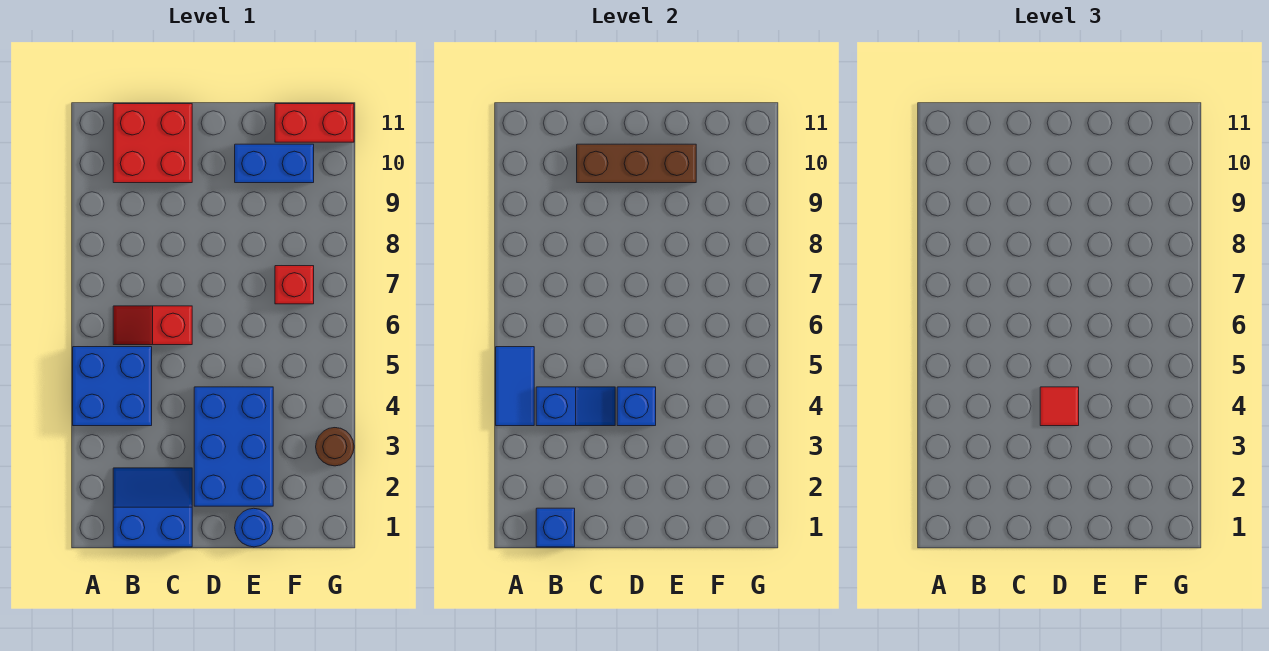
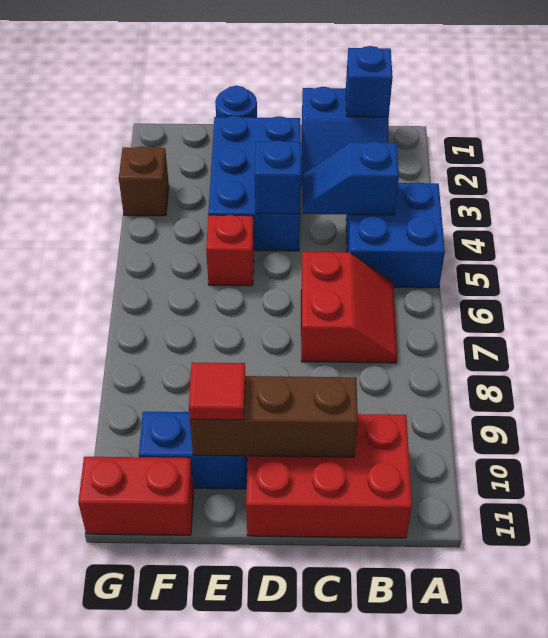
blue tile A4:A5 level 2 -> none
red slope B6:C6 level 1 top C -> red slope B6:C7 level 1 top C
red brick B10:C11 level 1 -> red brick B10:D11 level 1
red tile D4 level 3 -> red tile E10 level 3
red brick F7 level 1 -> red brick E5 level 1
brown round brick G3 level 1 -> brown brick G3 level 1

